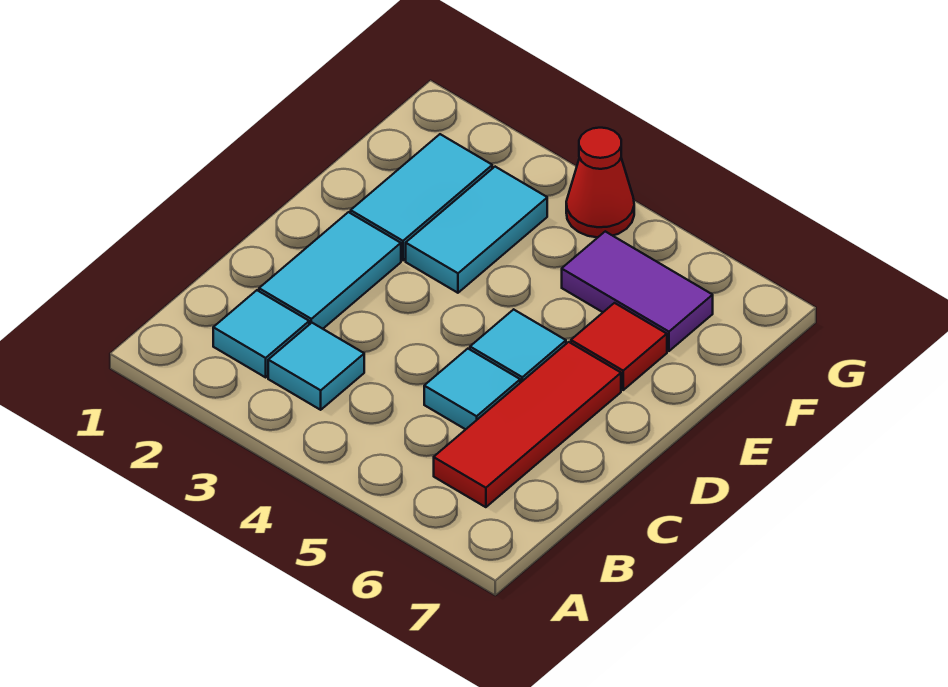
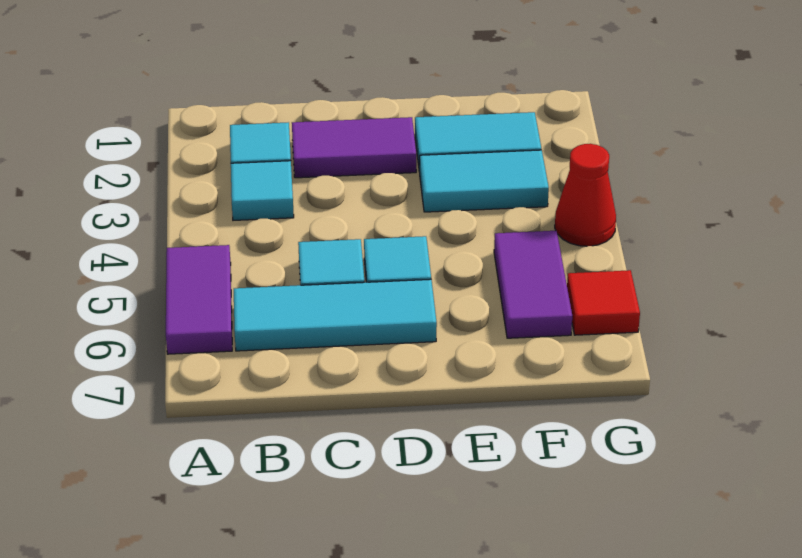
none -> purple tile A5:A6 level 1
red tile B6:D6 level 1 -> cyan tile B6:D6 level 1
cyan tile C2:D2 level 1 -> purple tile C2:D2 level 1
red tile E6 level 1 -> red tile G6 level 1

